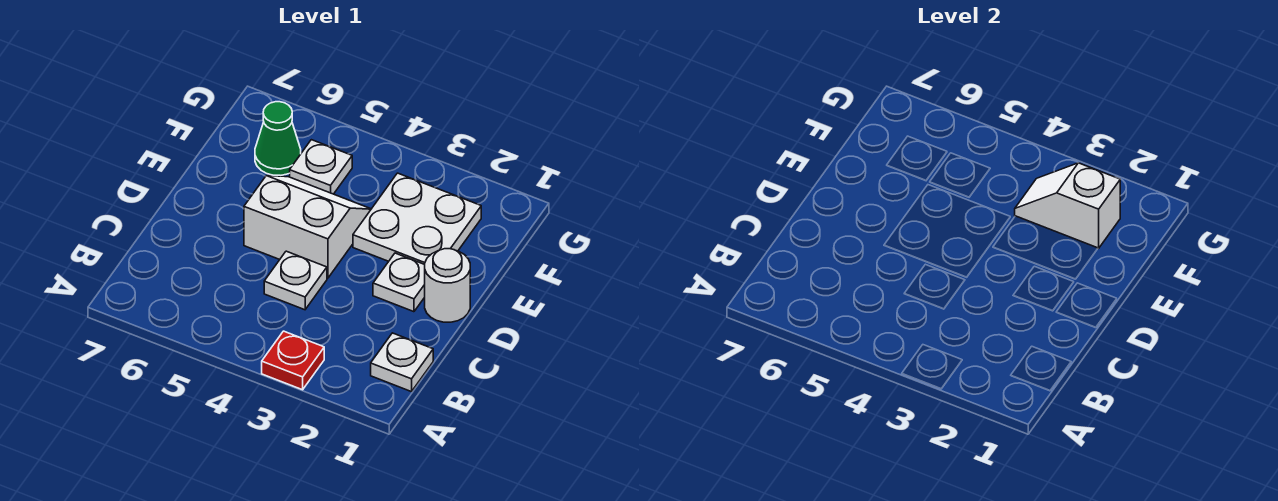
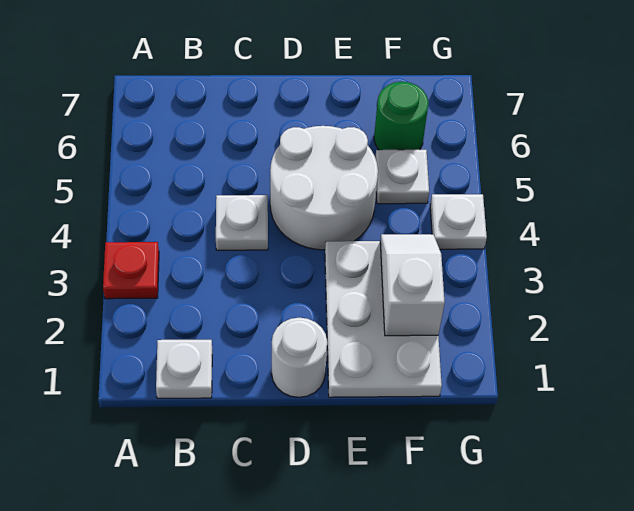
white plate D2 level 1 -> white plate G4 level 1
white slope D4:E5 level 1 top D -> white round brick D4:E5 level 1
white plate E2:F3 level 1 -> white plate E1:F3 level 1
green cone F6 level 1 -> green round brick F6 level 1

